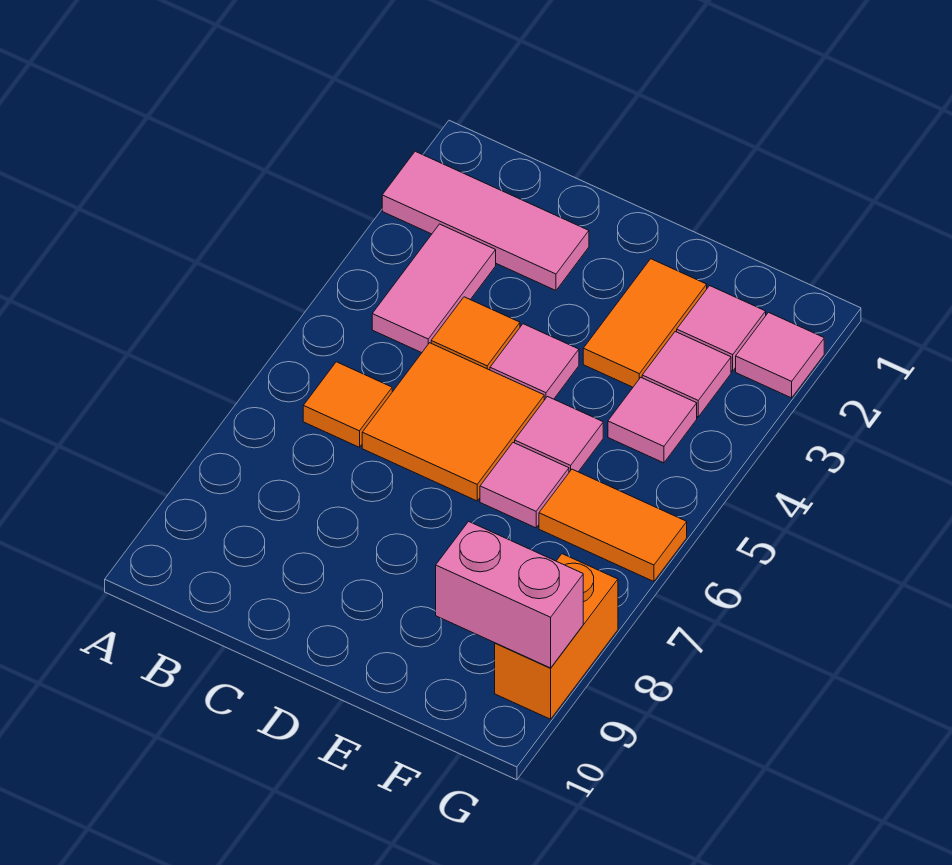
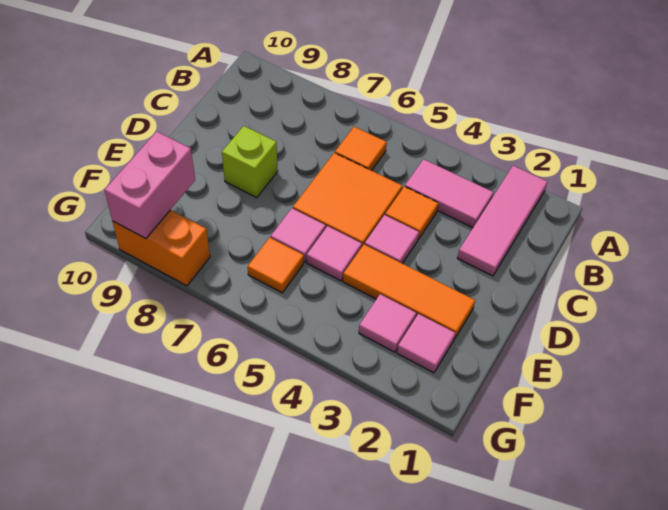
none -> lime brick D8 level 1
orange tile E2:E3 level 1 -> orange tile E2:E4 level 1
pink tile F4 level 1 -> none
orange tile F6:G6 level 1 -> orange tile F6 level 1
pink tile G2 level 1 -> none

